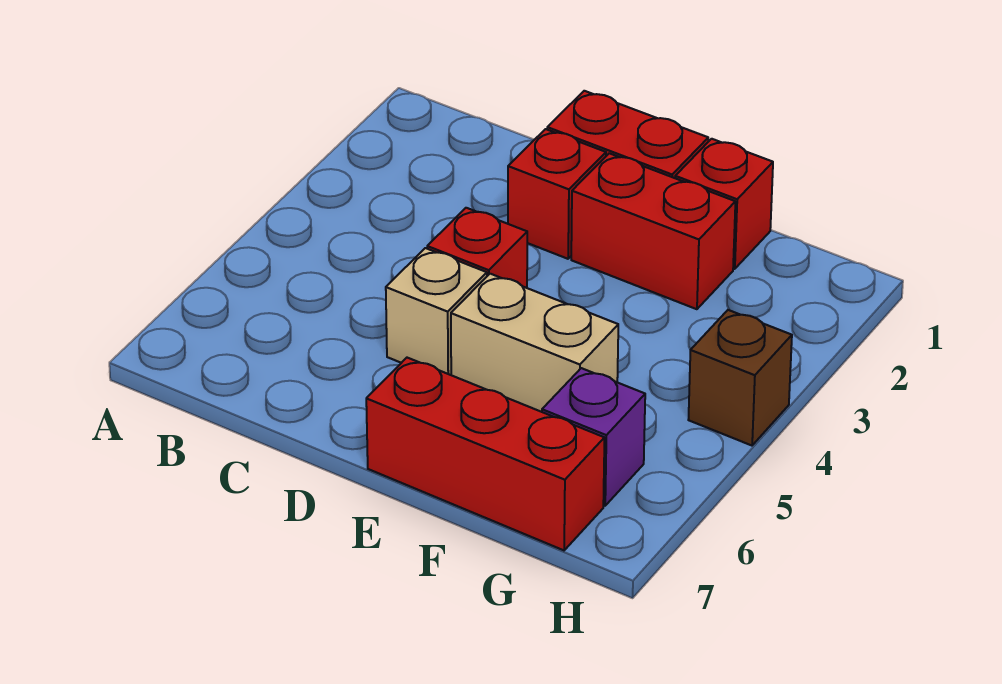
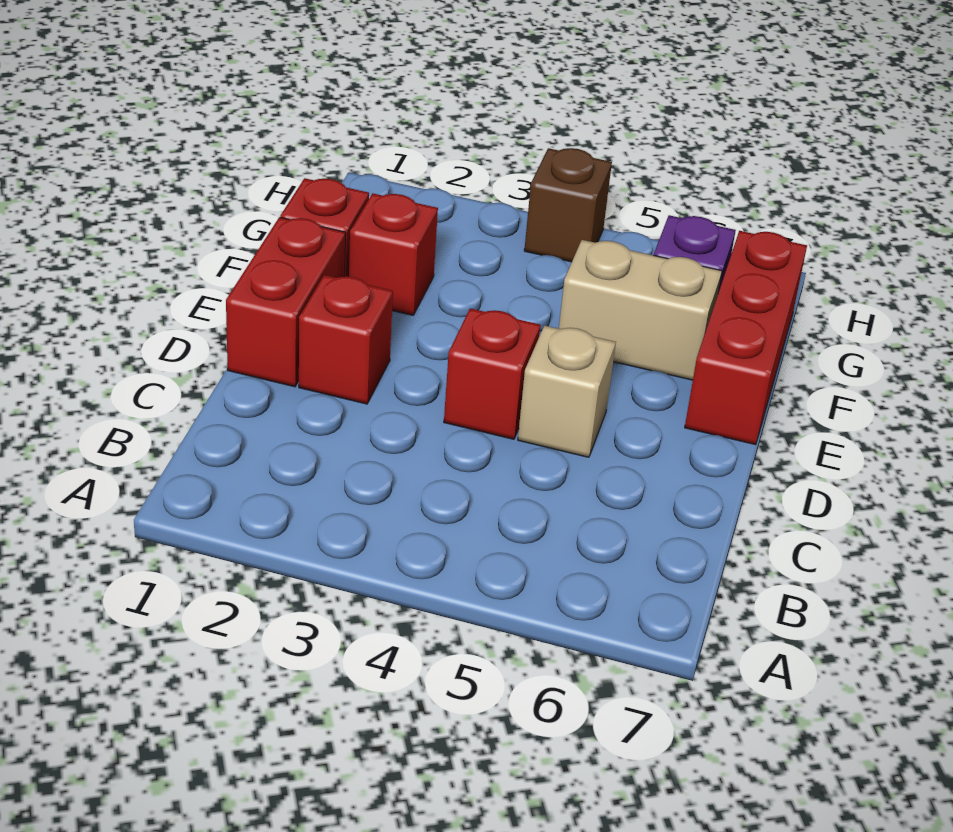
red brick E2:F2 level 1 -> red brick F2 level 1
tan brick E5:F5 level 1 -> tan brick F5:F6 level 1

